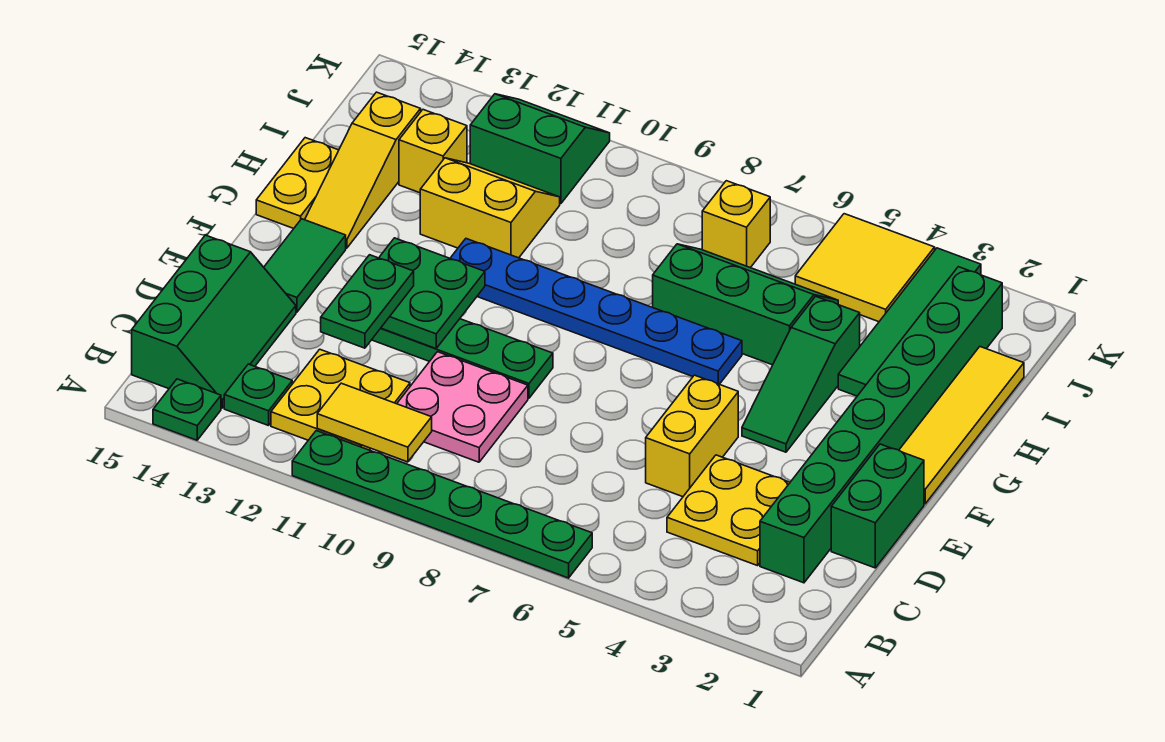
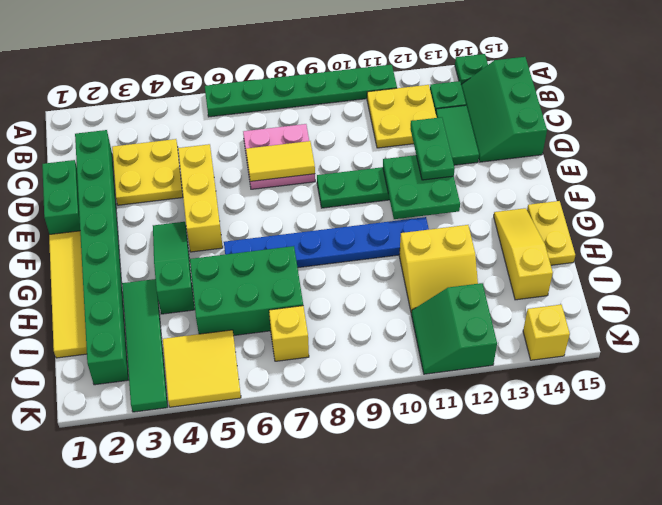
yellow tile B10:B11 level 2 -> yellow tile D7:D8 level 2
pink plate C9:D10 level 1 -> pink plate C7:D8 level 1
yellow brick D5:E5 level 1 -> yellow brick D5:F5 level 1
green tile E14:F14 level 1 -> green tile C13:D13 level 1
green slope H5:I7 level 1 top H -> green brick H5:I7 level 1
yellow brick I13 level 1 -> yellow brick K14 level 1
green slope J11:K12 level 1 top J -> green slope J11:K12 level 1 top 12

